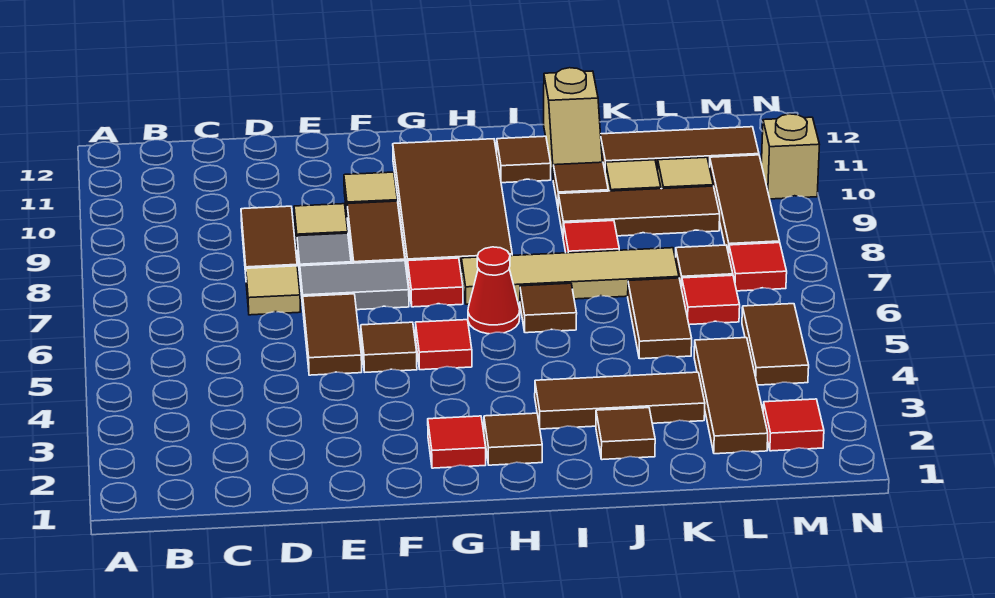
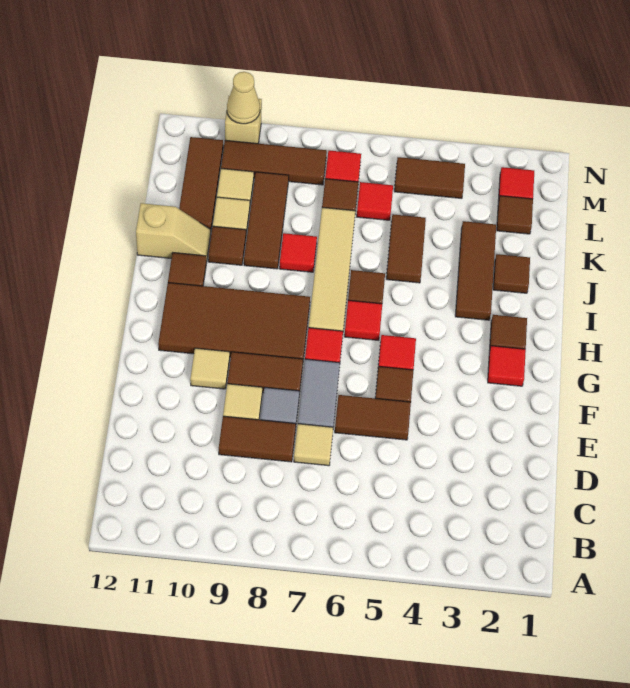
red cone H6 level 1 -> red tile H6 level 1
brown tile K5:K6 level 1 -> brown tile J5:K5 level 1
brown tile L2:L4 level 1 -> brown tile L2 level 1
none -> tan cone N10 level 2

